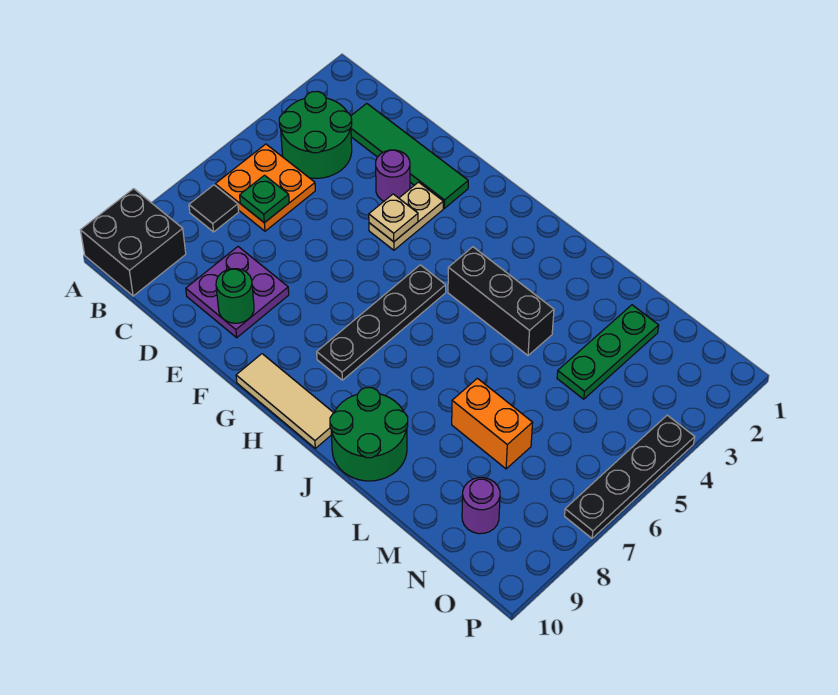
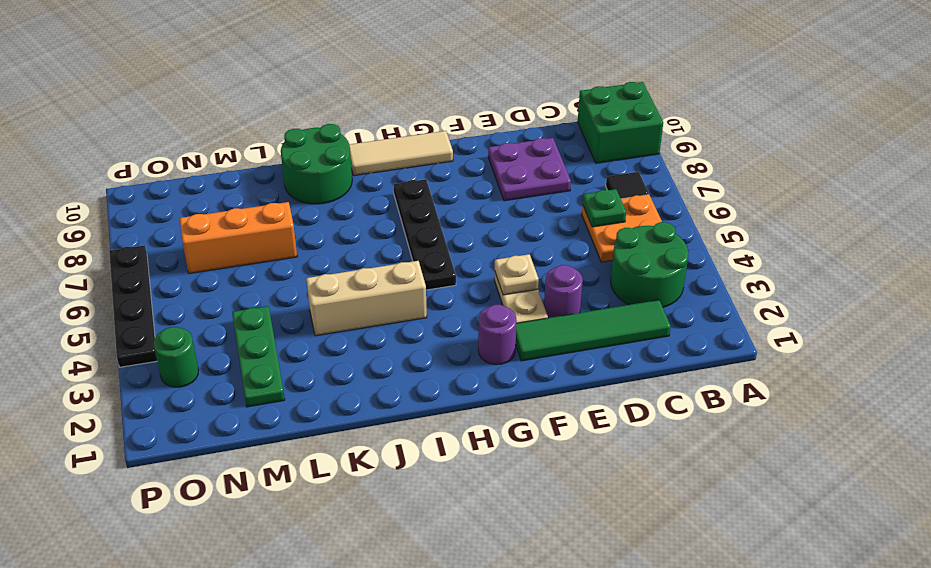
black brick A9:B10 level 1 -> green brick A9:B10 level 1
green round brick E9 level 2 -> green round brick O3 level 1
black brick I4:K4 level 1 -> tan brick I4:K4 level 1
orange brick L7:M7 level 1 -> orange brick L7:N7 level 1
purple round brick N9 level 1 -> purple round brick G2 level 1

